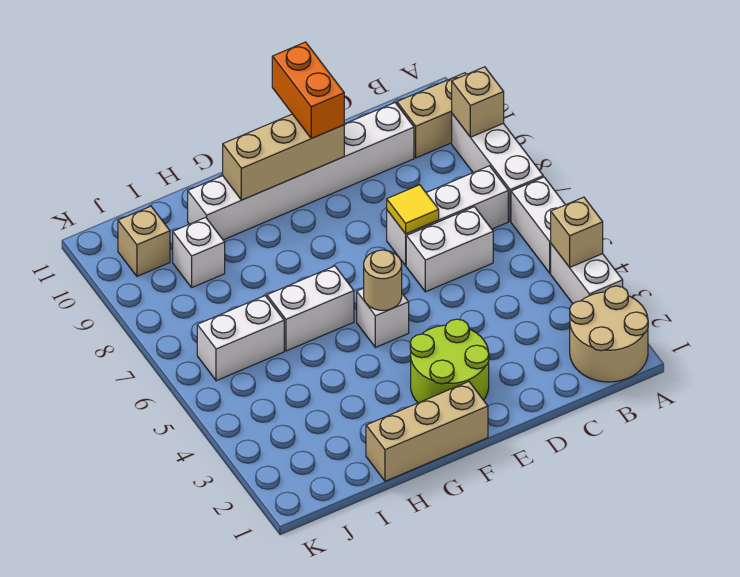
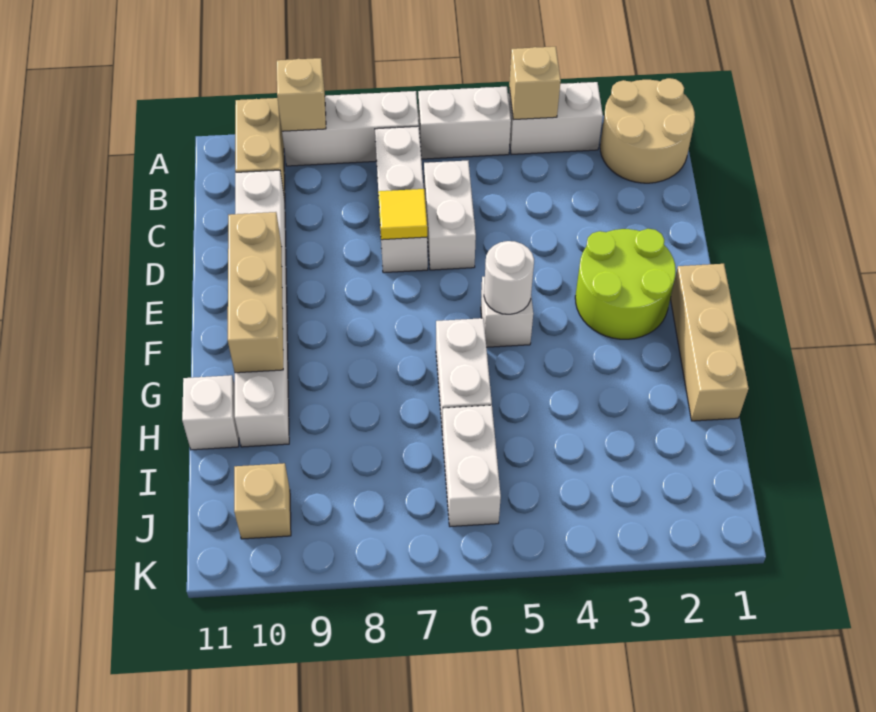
orange brick E10:E11 level 3 -> none
tan round brick F5 level 2 -> white round brick F5 level 2
white brick I9 level 1 -> white brick H11 level 1

